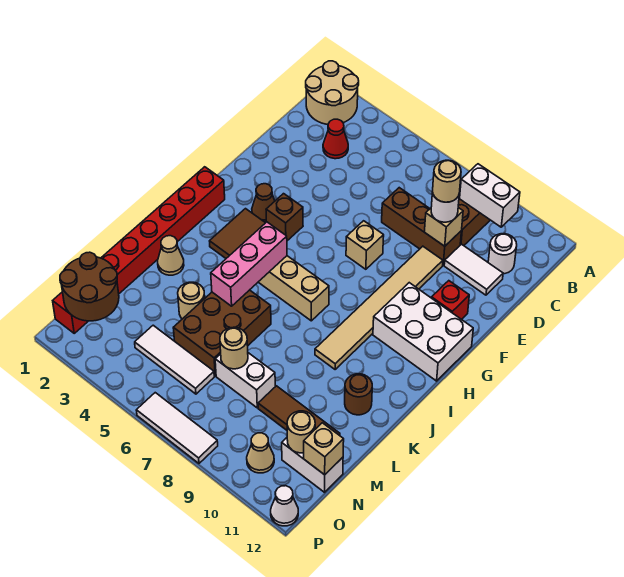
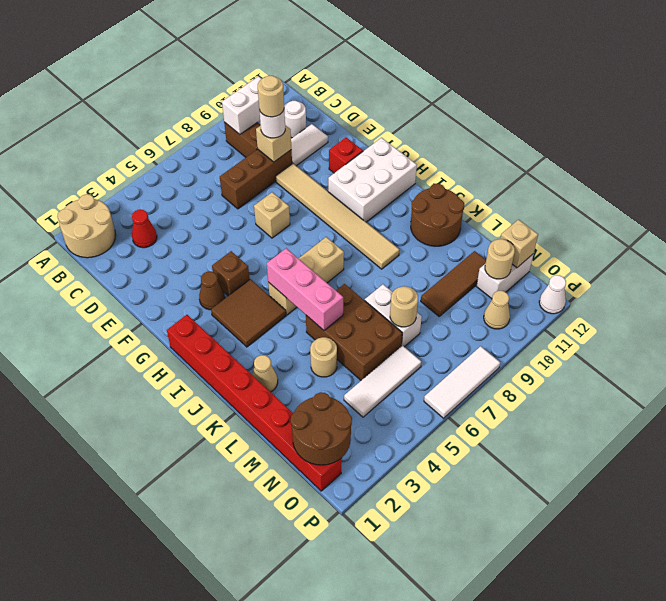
brown round brick K11 level 1 -> brown round brick J11:K12 level 1
white brick M7:M8 level 1 -> white brick L7:M7 level 1

